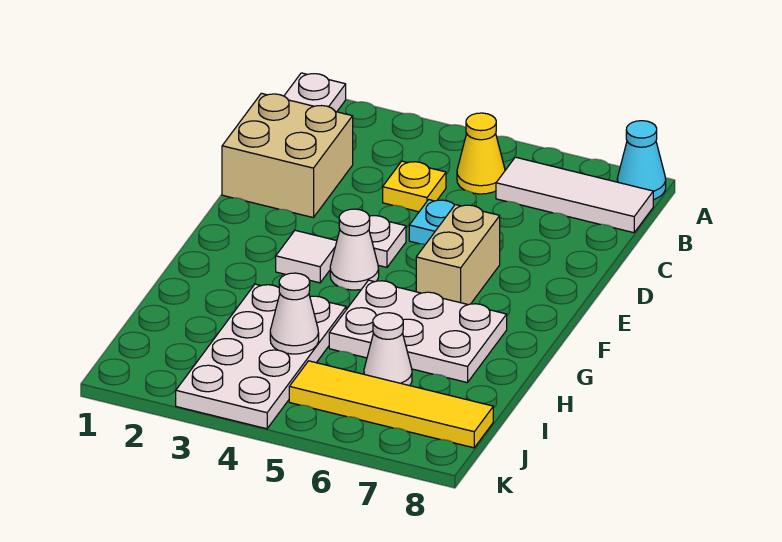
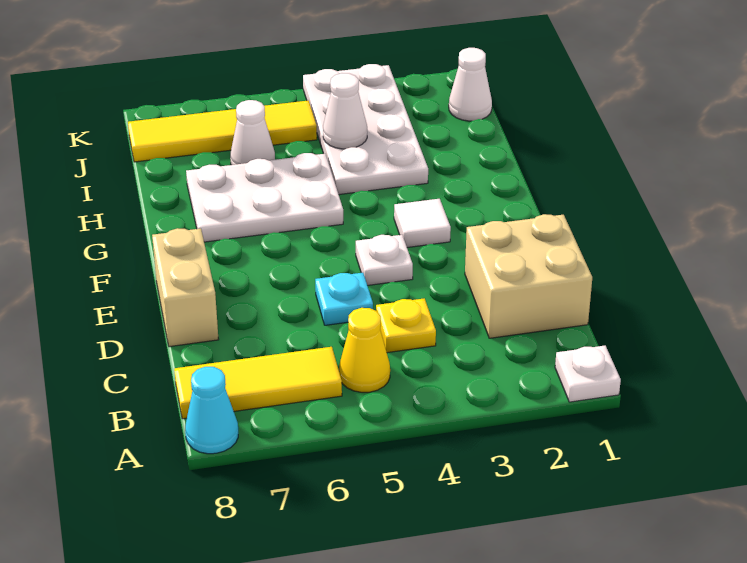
white tile B6:B8 level 1 -> yellow tile B6:B8 level 1
tan brick E6:F6 level 1 -> tan brick D8:E8 level 1
white cone F4 level 1 -> white cone J1 level 1

